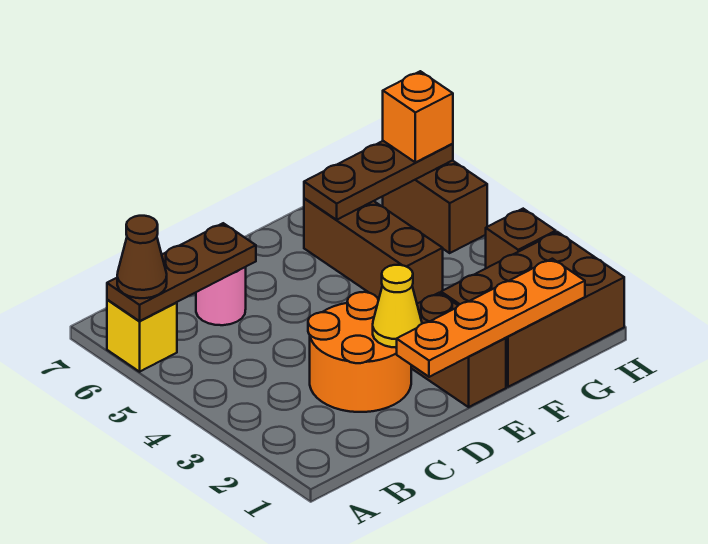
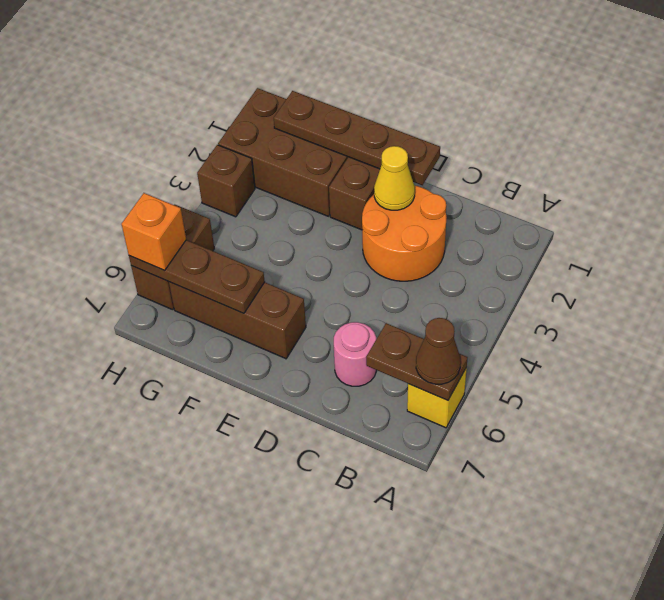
brown plate A6:C6 level 2 -> brown plate A6:B6 level 2
orange plate D1:G1 level 2 -> brown plate D1:G1 level 2
brown brick F4:F6 level 1 -> brown brick E6:G6 level 1

